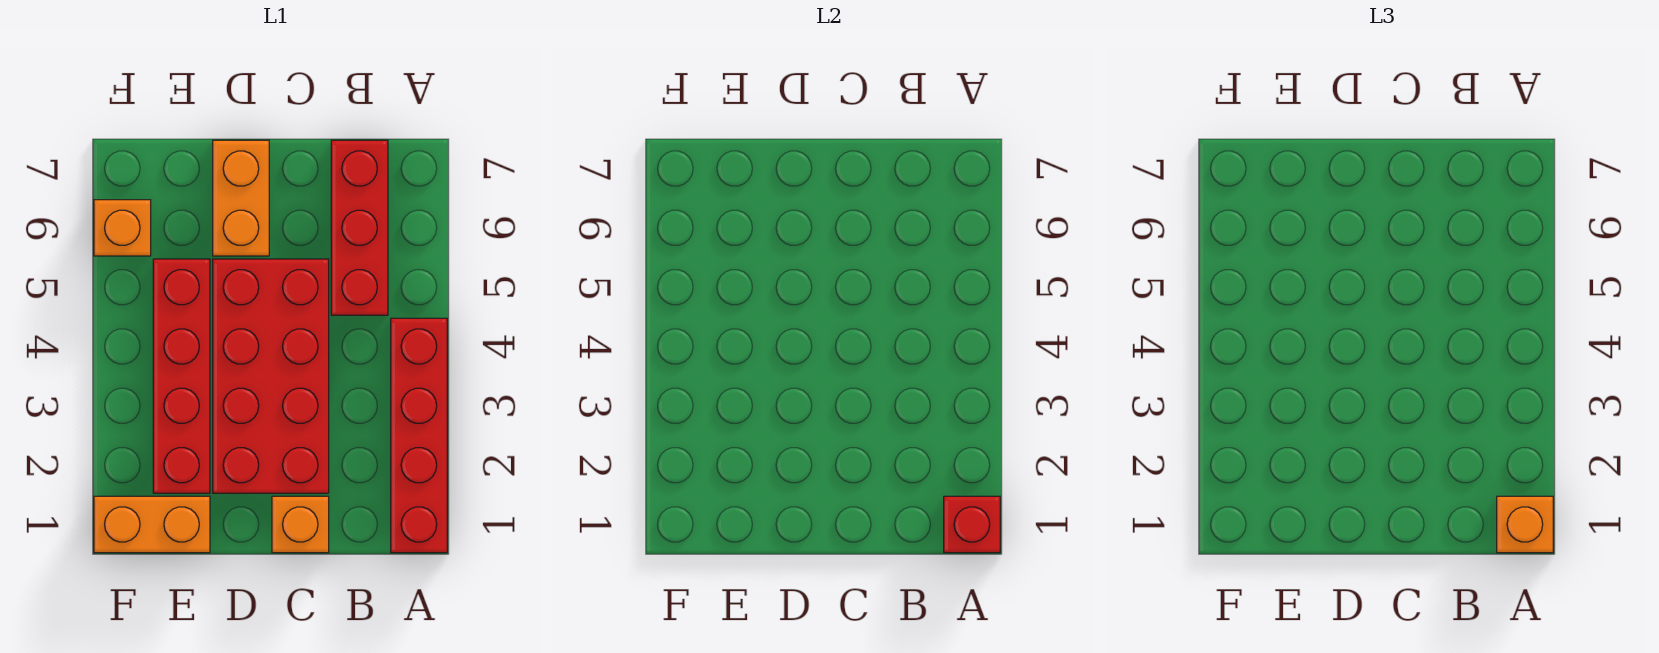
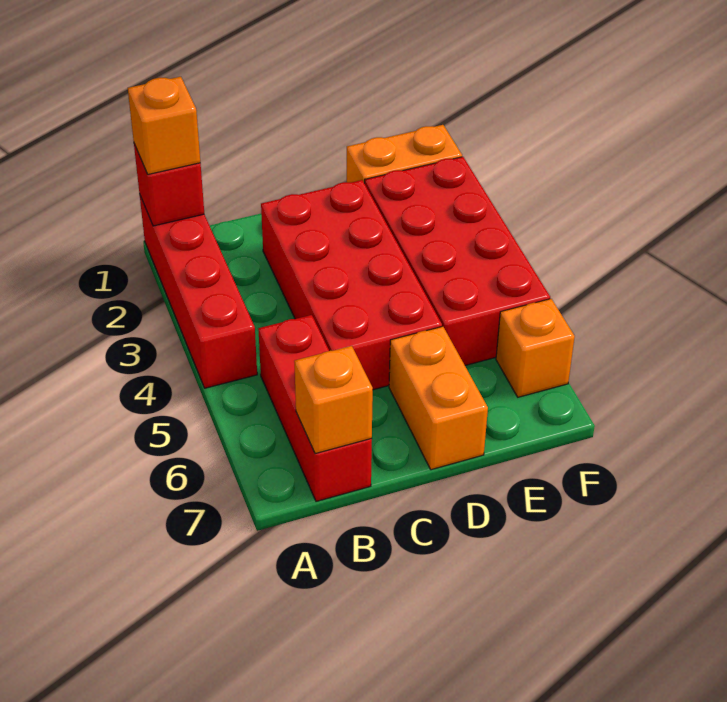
orange brick C1 level 1 -> orange brick B7 level 2
red brick E2:E5 level 1 -> red brick E2:F5 level 1

